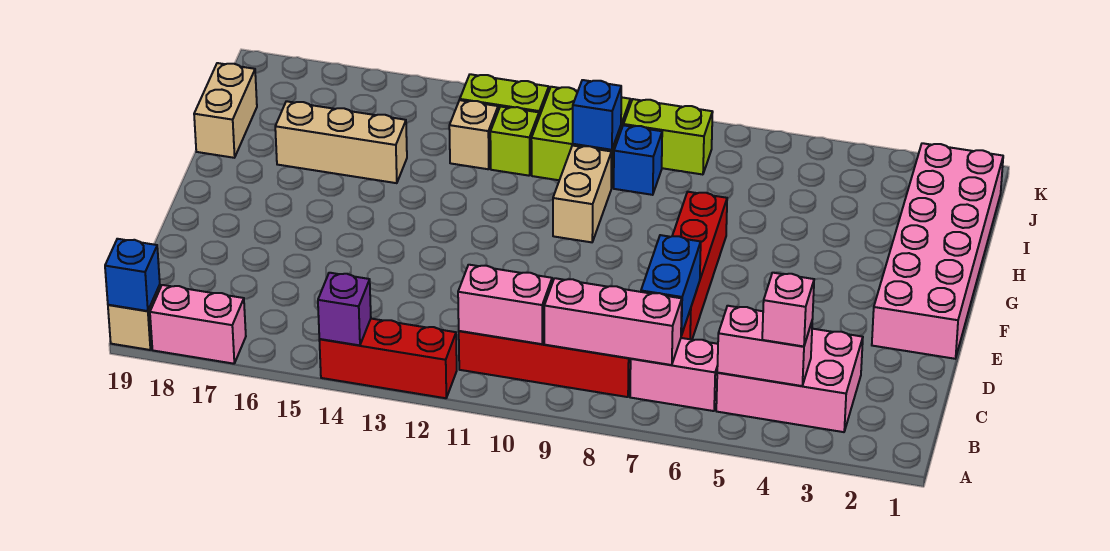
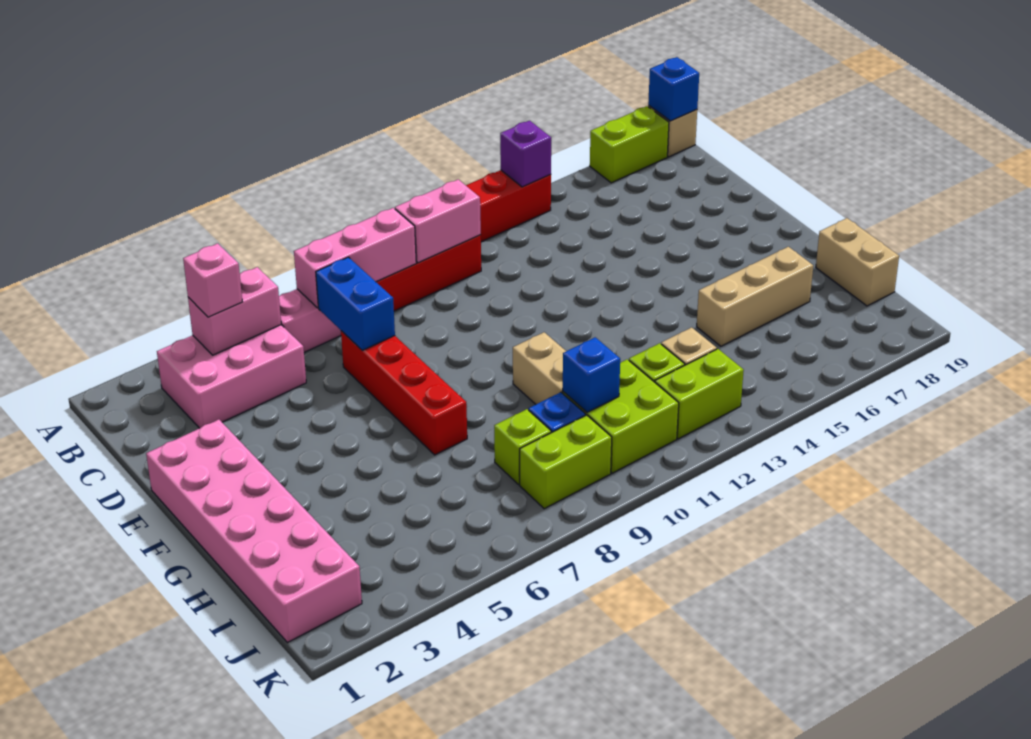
pink brick A17:A18 level 1 -> lime brick A17:A18 level 1
none -> lime brick I8 level 1

